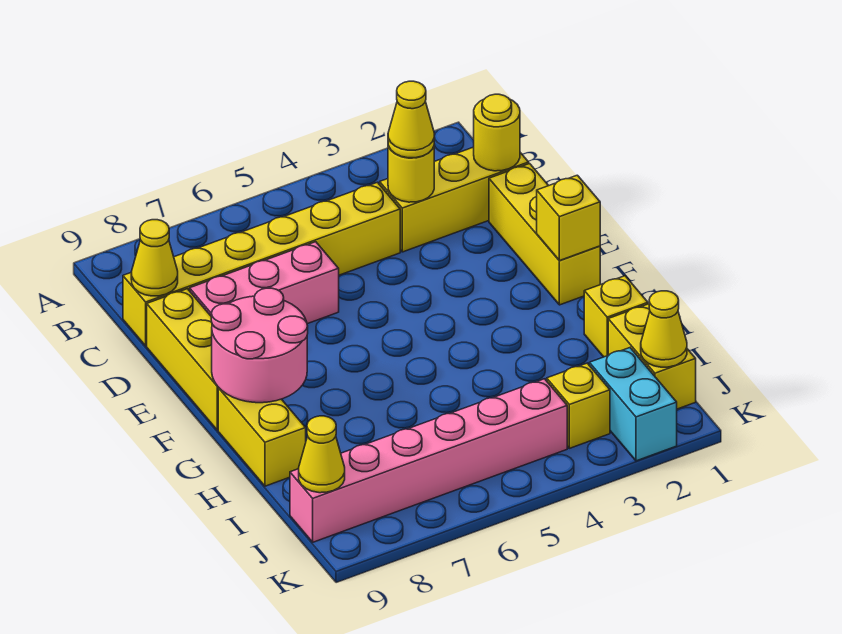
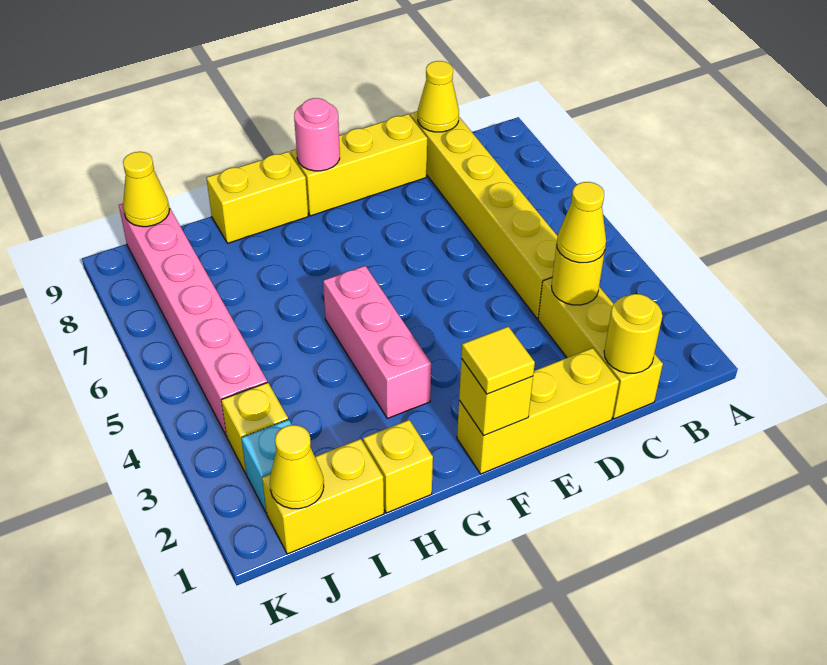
pink brick D6:D8 level 1 -> pink brick G3:G5 level 1
none -> yellow tile F1 level 3
pink round brick F8:G9 level 2 -> pink round brick F9 level 2
cyan brick J2:K2 level 1 -> cyan brick J2 level 1

